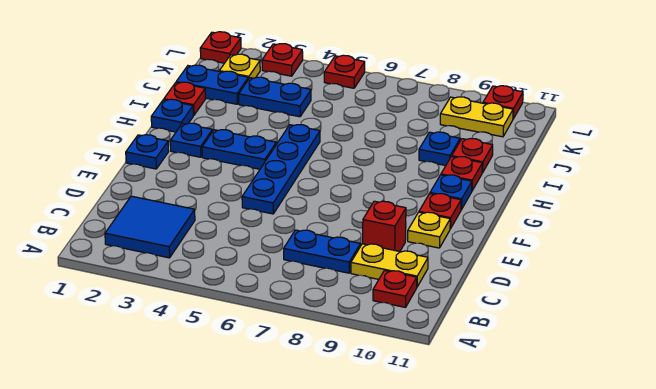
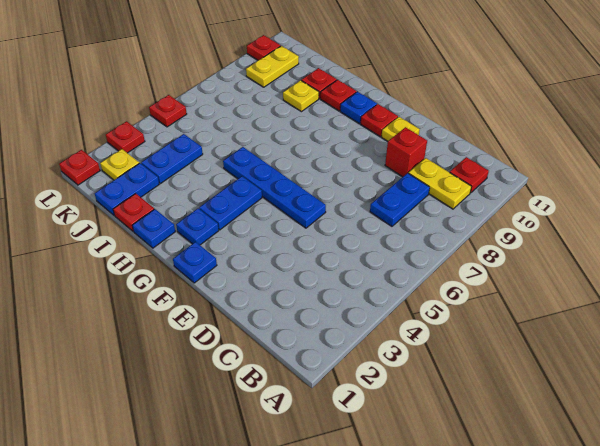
blue tile B2:C3 level 1 -> none
yellow plate C9:C10 level 1 -> yellow plate B9:C9 level 1
blue plate I9 level 1 -> yellow plate I9 level 1

